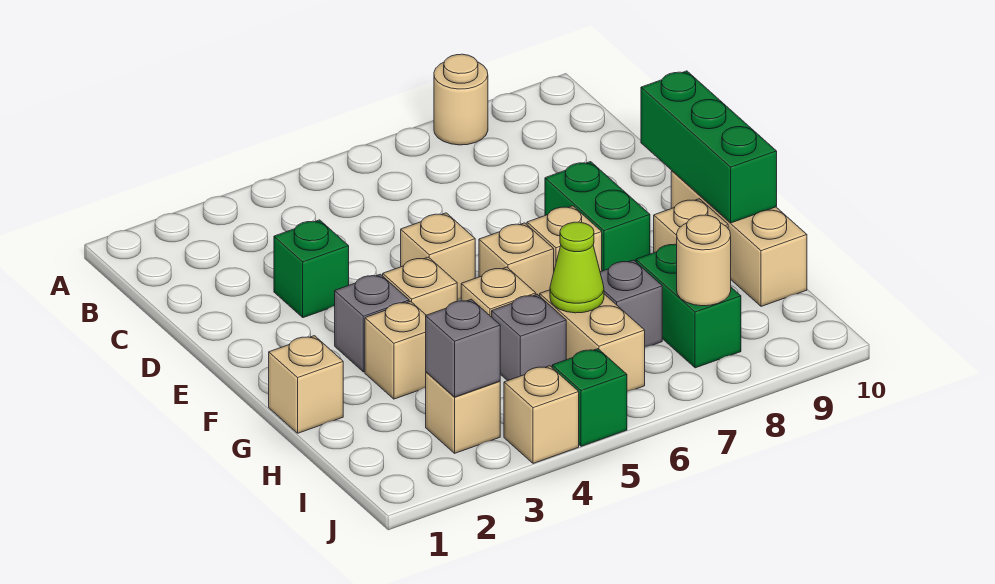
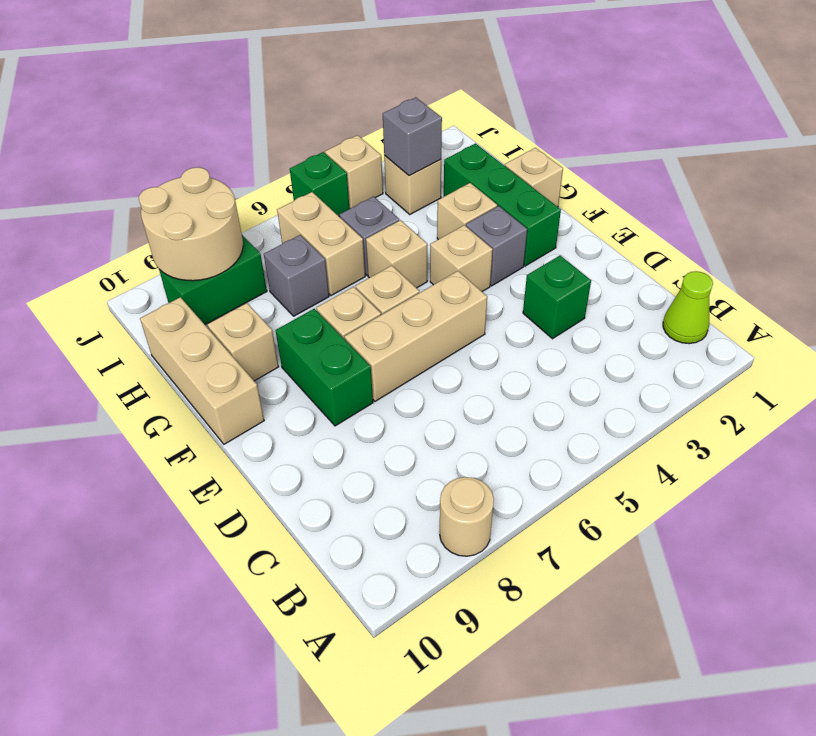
tan brick E5 level 1 -> tan brick E5:E7 level 1
green brick E10:G10 level 2 -> green brick F2:H2 level 1
lime cone H6 level 2 -> lime cone B1 level 1
green brick H8:I8 level 1 -> green brick I8:I9 level 1
tan round brick I8 level 2 -> tan round brick I8:J9 level 2

